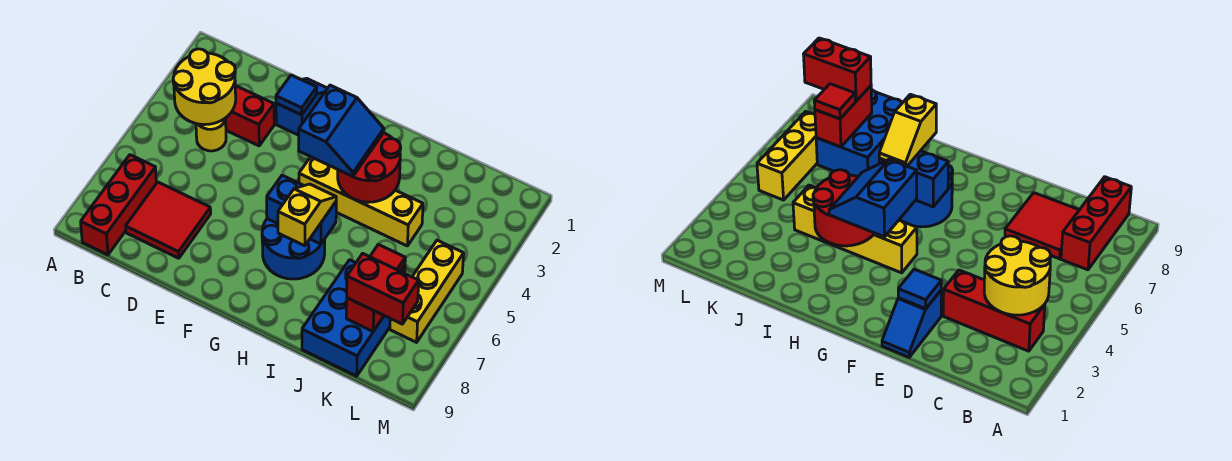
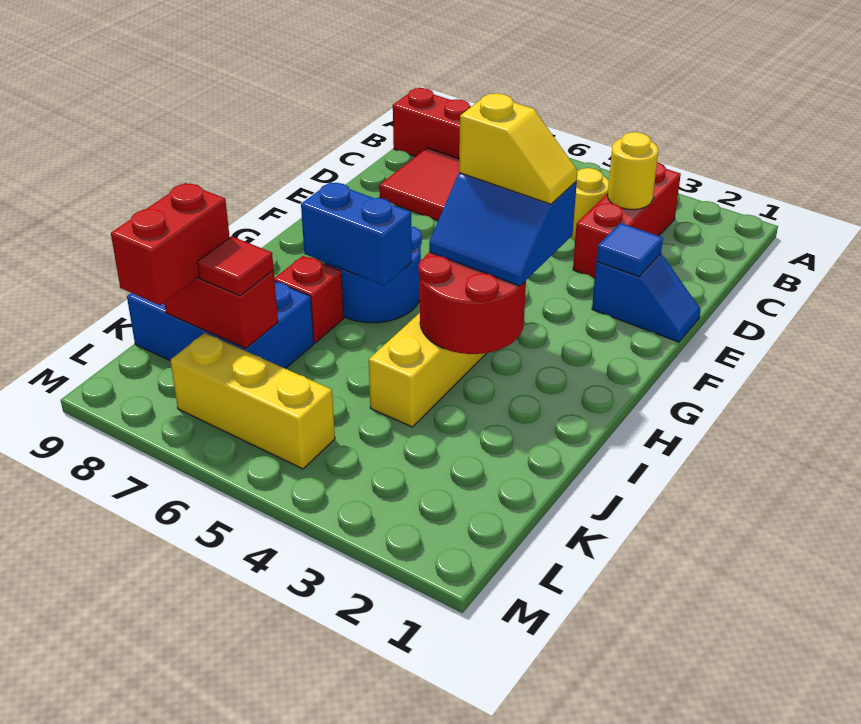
yellow round brick B3:C4 level 2 -> yellow round brick C3 level 2
blue brick G6:H6 level 2 -> blue brick H6:H7 level 2
yellow slope H6:H7 level 3 top 7 -> yellow slope G3:G4 level 4 top 4
none -> red brick I7 level 1

